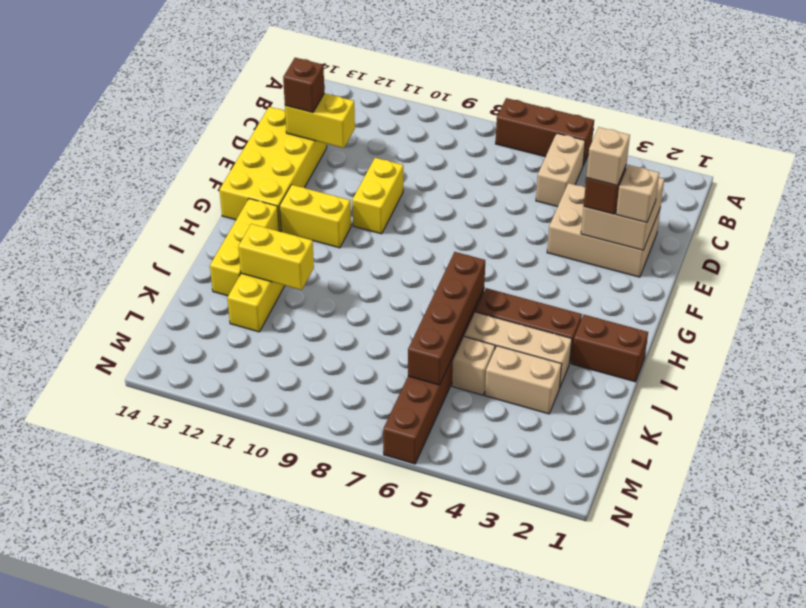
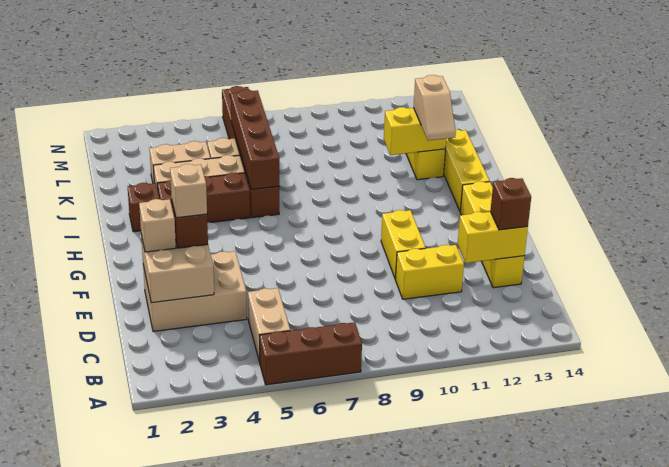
yellow brick D13:G14 level 1 -> yellow brick D13:G13 level 1
yellow brick G11:G12 level 1 -> yellow brick D10:D11 level 1
brown brick I1:I2 level 1 -> brown brick I2 level 1
none -> tan slope I12:J12 level 3 top J

